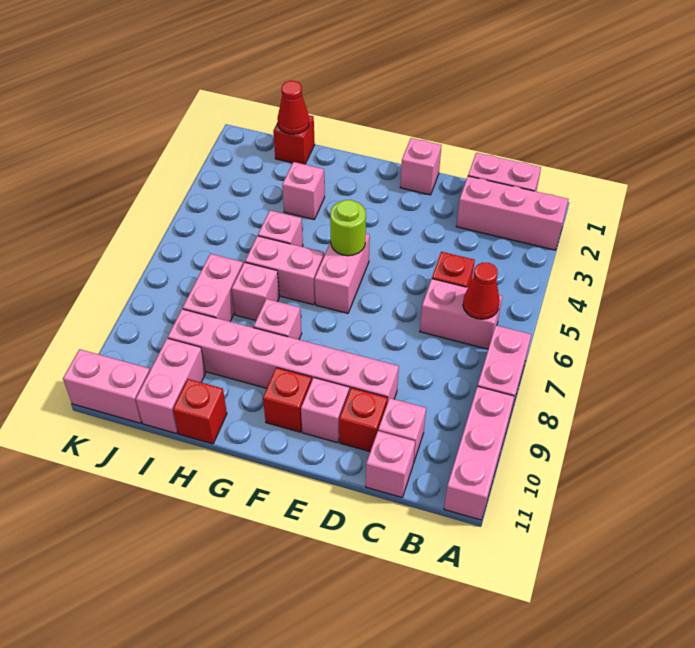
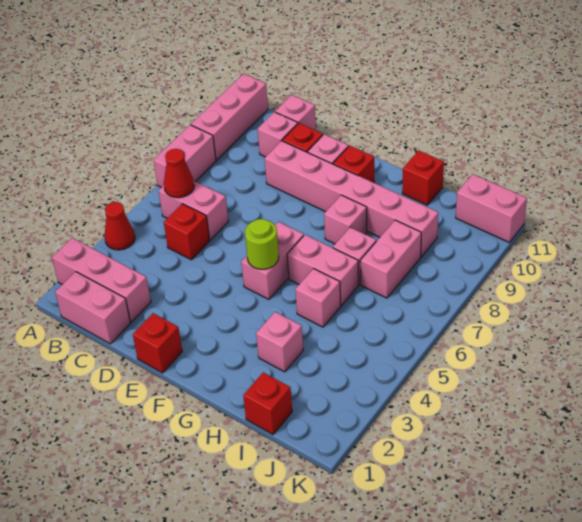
pink brick E1 level 1 -> red brick E1 level 1
red cone I1 level 2 -> red cone A4 level 1
pink brick I10:I11 level 1 -> none

